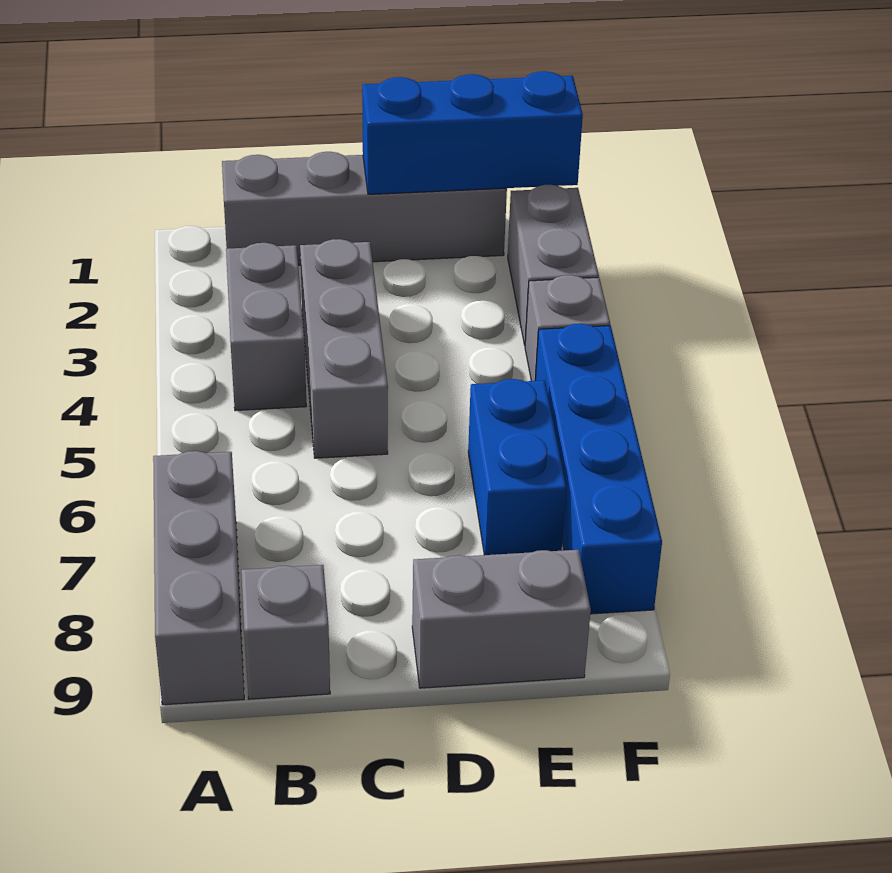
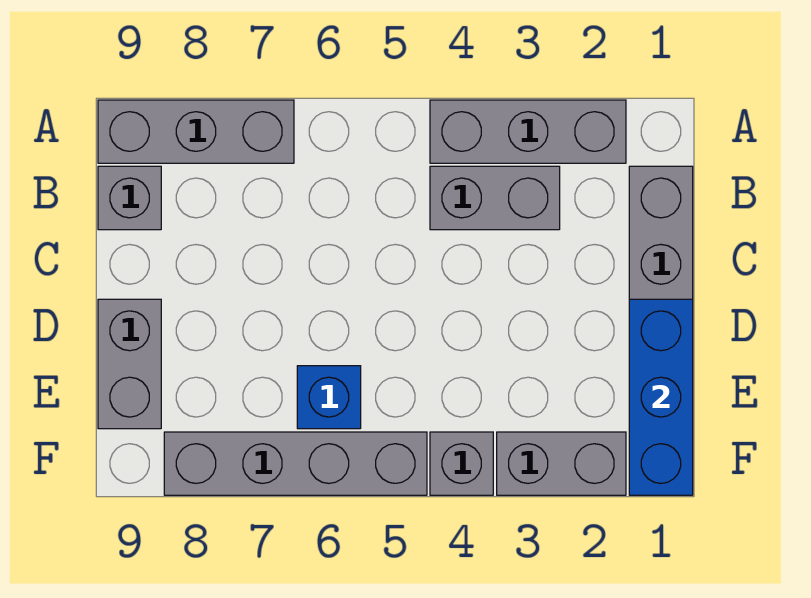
grey brick C3:C5 level 1 -> grey brick A2:A4 level 1
blue brick E6:E7 level 1 -> blue brick E6 level 1
blue brick F5:F8 level 1 -> grey brick F5:F8 level 1

